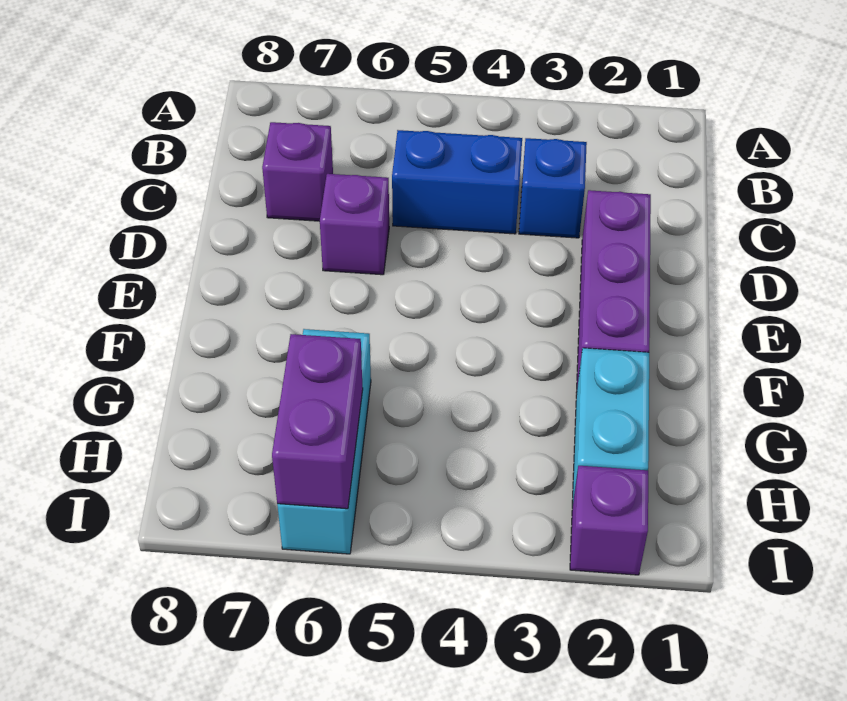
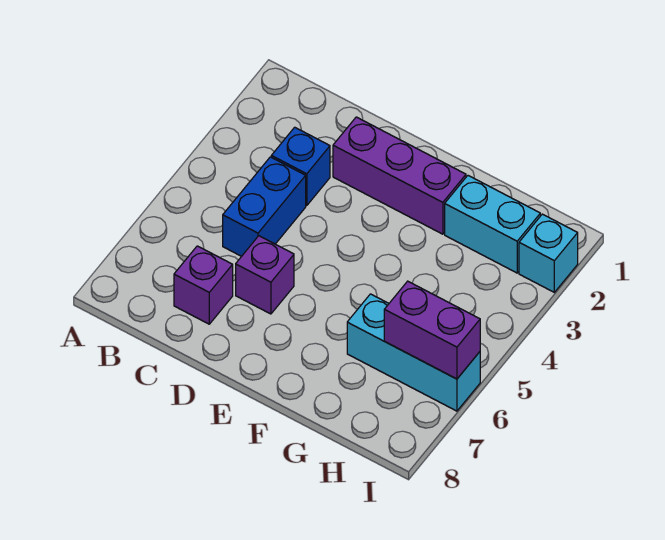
purple brick I2 level 1 -> cyan brick I2 level 1

